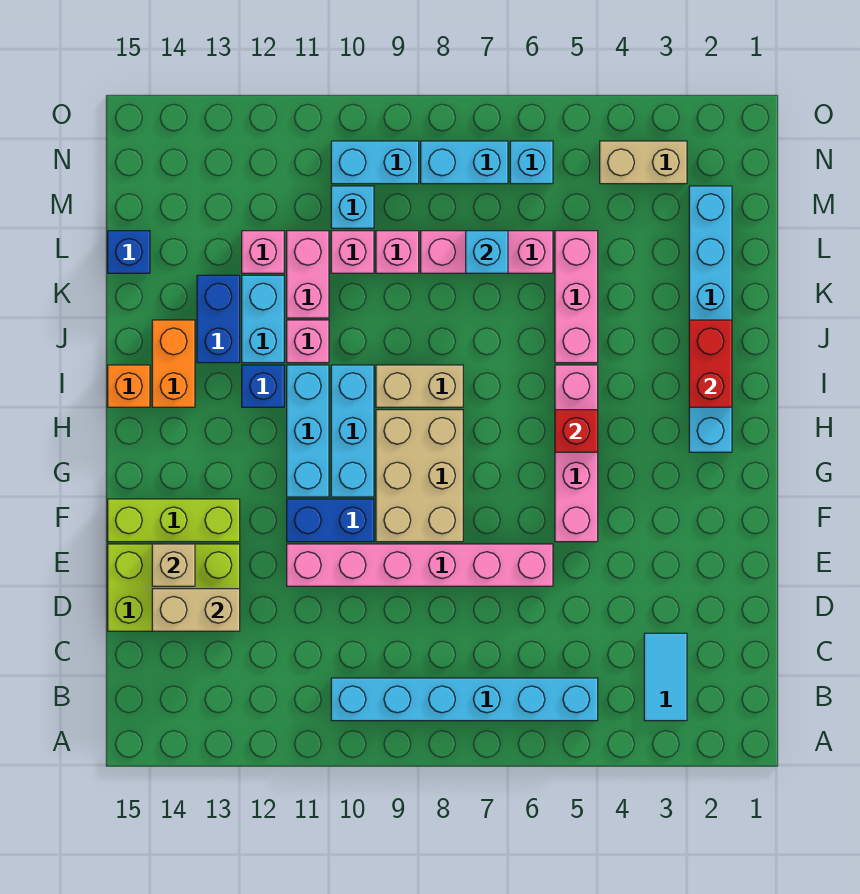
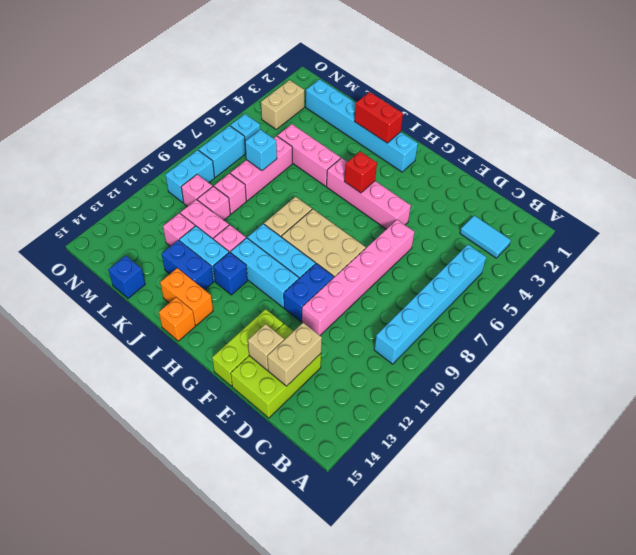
cyan brick M10 level 1 -> pink brick M10 level 1

